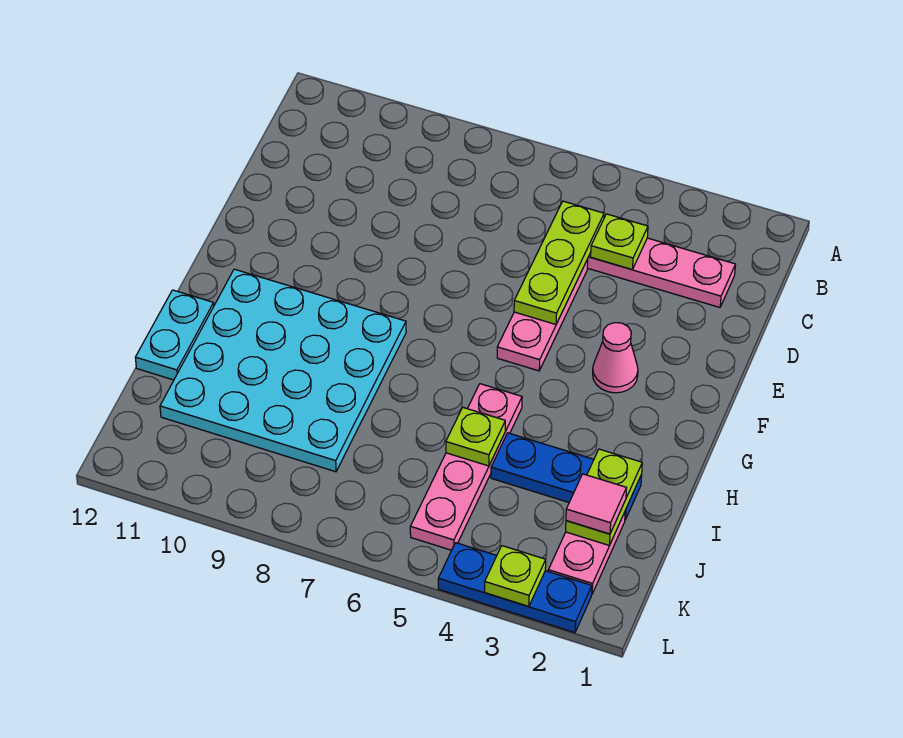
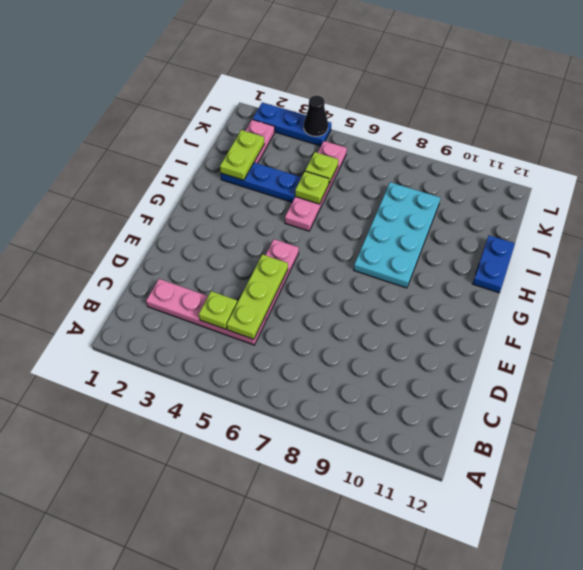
pink cone F3 level 1 -> none
cyan plate G8:J11 level 1 -> cyan plate G8:J9 level 1
cyan plate H12:I12 level 1 -> blue plate H12:I12 level 1
pink tile J2 level 3 -> none
lime plate L3 level 2 -> lime plate J5 level 2
none -> black cone L4 level 2

